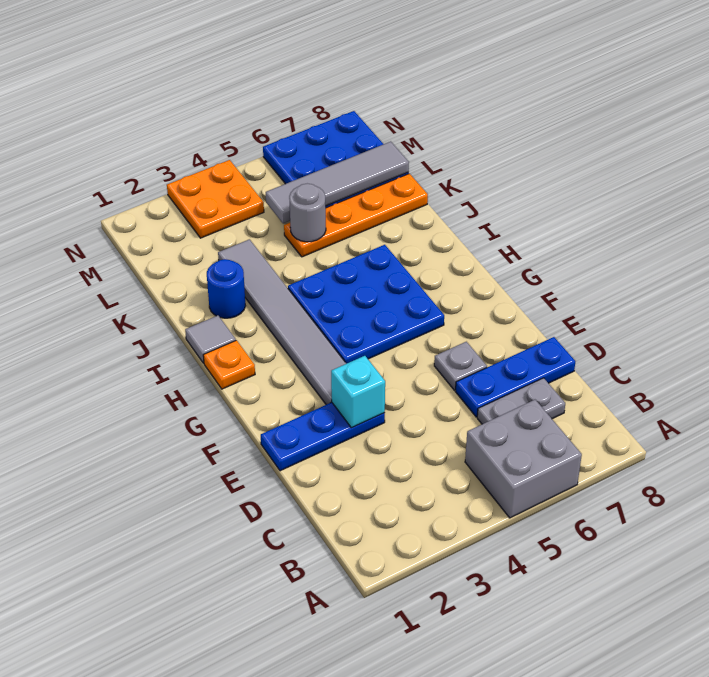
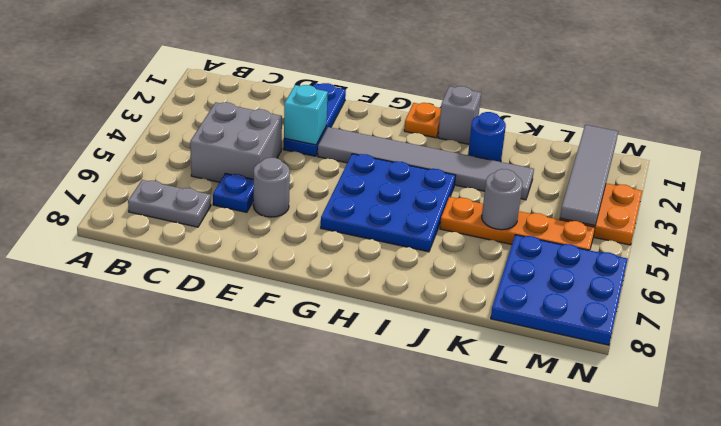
grey brick A5:B6 level 1 -> grey brick C4:D5 level 1
grey plate C6:C7 level 1 -> grey plate B7:C7 level 1
blue plate D6:D8 level 1 -> blue plate D6 level 1
grey plate E6 level 1 -> grey round brick E6 level 1
grey tile I1 level 1 -> grey brick I1 level 1
orange plate K5:K8 level 1 -> orange plate J5:M5 level 1
grey tile L5:L8 level 2 -> grey tile M1:M4 level 2

